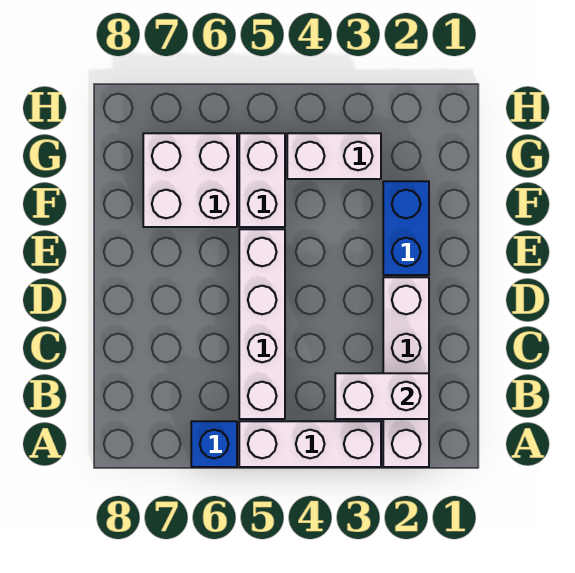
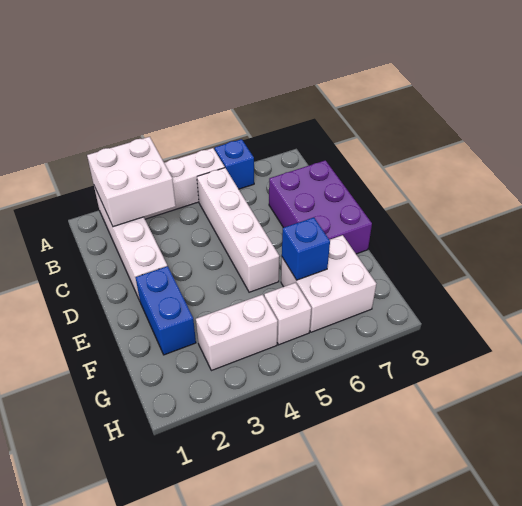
white brick B2:B3 level 2 -> white brick A2:B3 level 2
none -> purple brick C7:E8 level 1
white brick F5:G5 level 1 -> white brick G5 level 1
none -> blue brick F6 level 2

